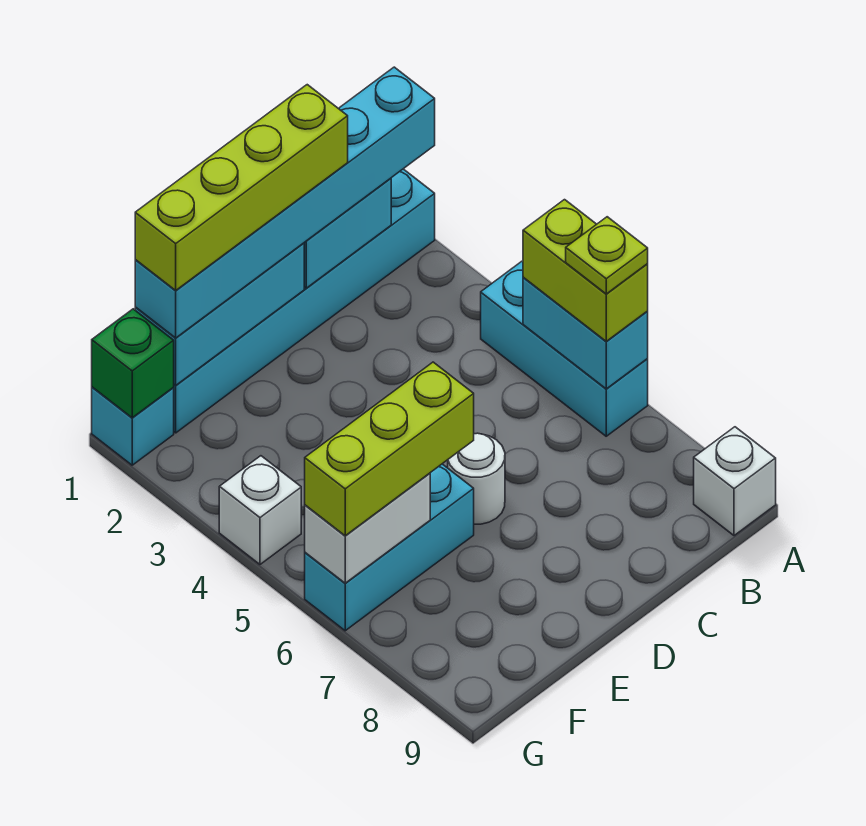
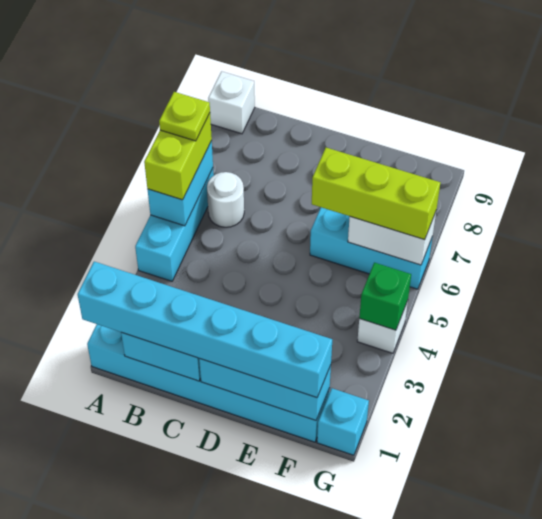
lime brick C1:F1 level 4 -> none
white round brick D6 level 1 -> white round brick B6 level 1
green brick G1 level 2 -> green brick G4 level 2

